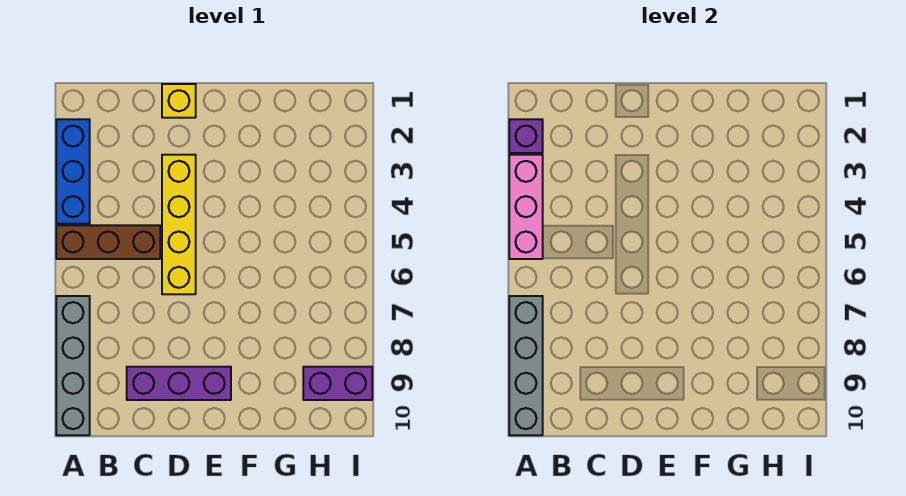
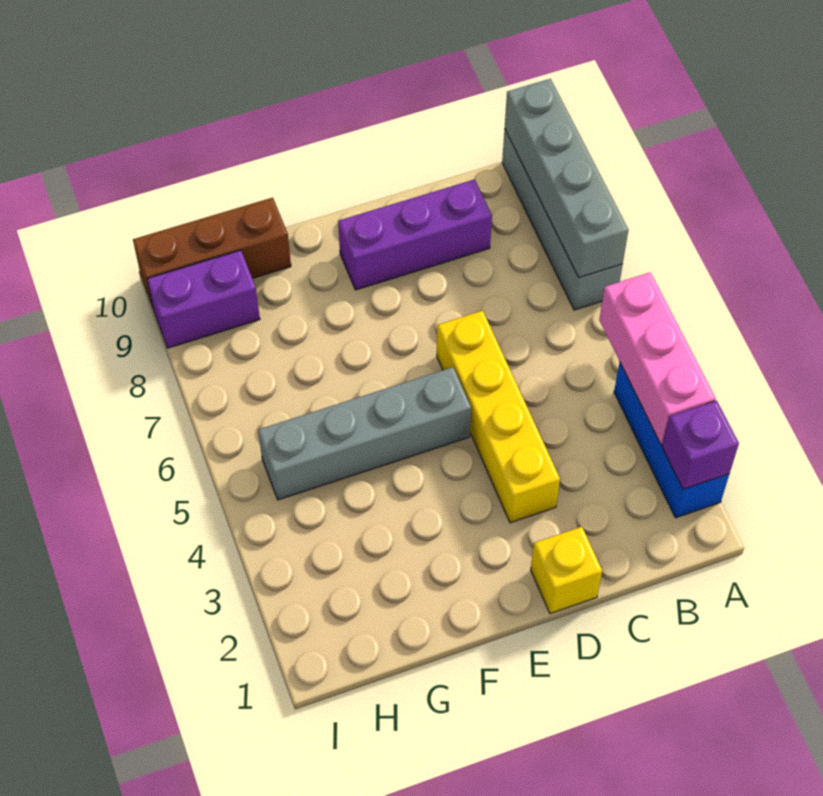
brown brick A5:C5 level 1 -> brown brick G10:I10 level 1
none -> grey brick E5:H5 level 1

